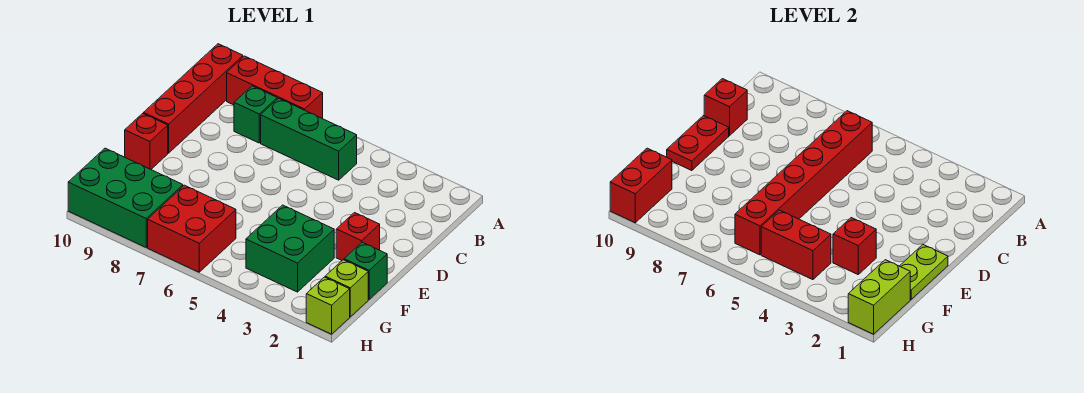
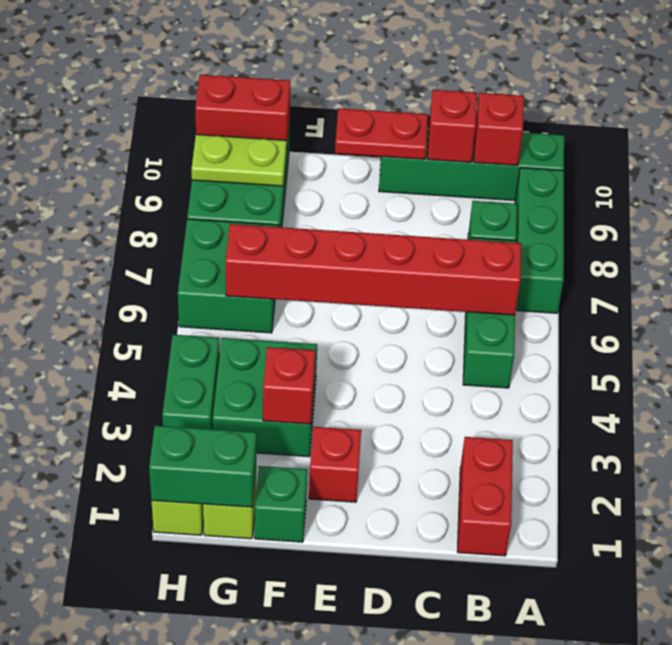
red brick A7:A9 level 1 -> green brick A7:A9 level 1
red brick A10:D10 level 1 -> green brick A10:D10 level 1
lime plate E1:F1 level 2 -> lime plate G9:H9 level 2
red brick E10 level 1 -> red brick B10 level 2
lime brick G1:H1 level 2 -> green brick G1:H1 level 2
red brick G4:G5 level 2 -> red brick B1:B2 level 1
red brick G6:H7 level 1 -> green brick G6:H7 level 1
none -> green brick H3:H4 level 1

